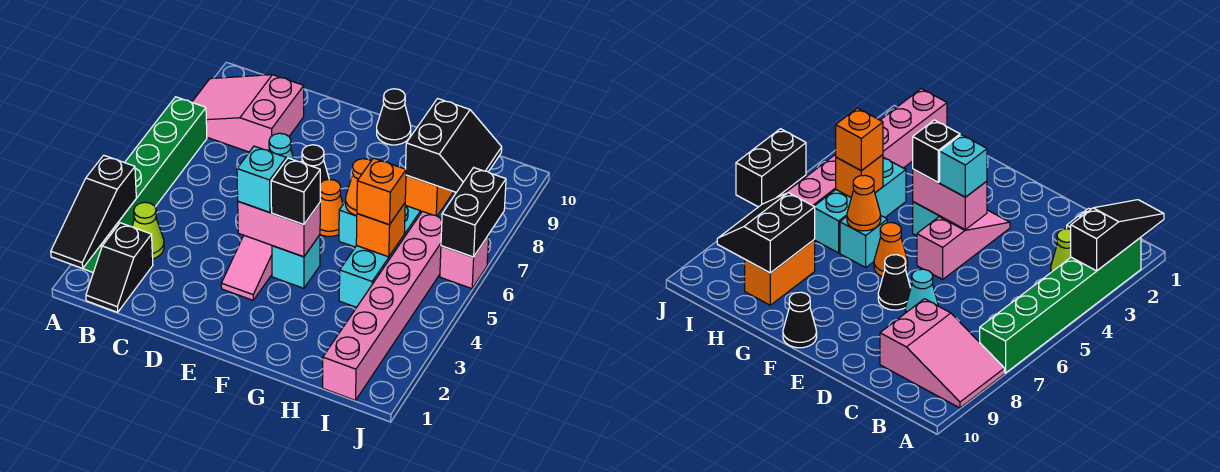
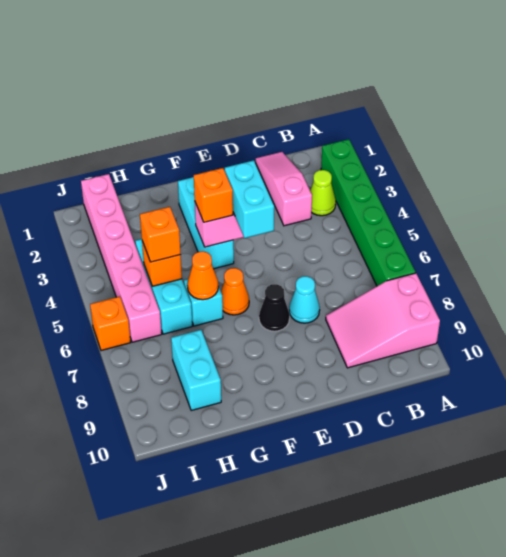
black slope A1:A3 level 2 top 3 -> none
pink slope A8:C9 level 1 top C -> pink slope A8:C9 level 1 top A
black slope B1:B2 level 1 top 2 -> none
pink slope E3:E5 level 1 top 5 -> pink slope C1:C3 level 1 top 3
cyan brick E4 level 3 -> cyan brick E4:E5 level 3
cyan brick F4 level 1 -> cyan brick F2:F4 level 1
black brick F4 level 3 -> orange brick F4 level 3
black cone F10 level 1 -> none
orange brick H8:H9 level 1 -> cyan brick H8:H9 level 1
black slope H8:I9 level 2 top H -> none
pink brick J6 level 1 -> orange brick J6 level 1
black brick J6:J7 level 2 -> none

